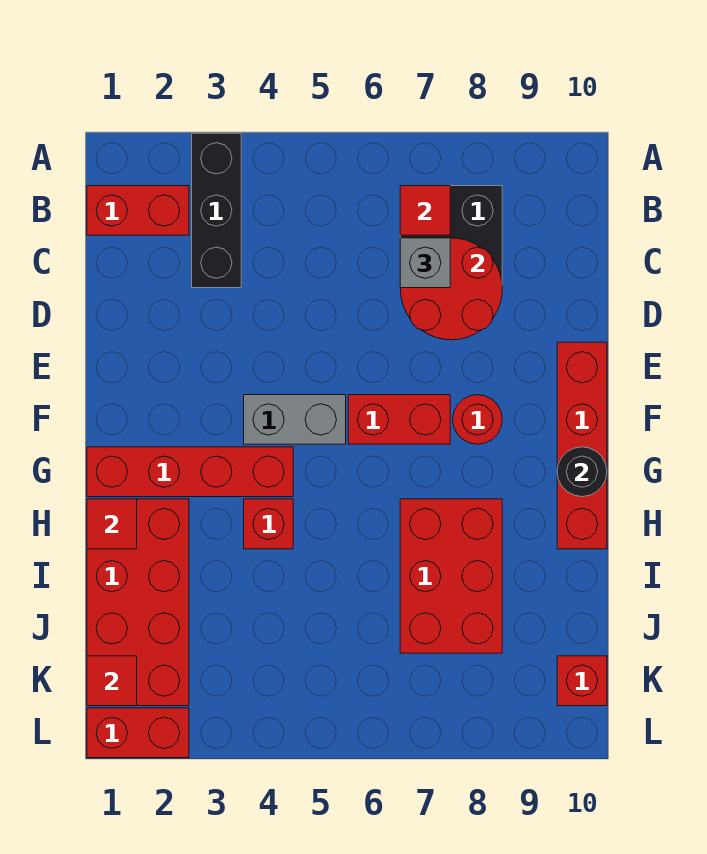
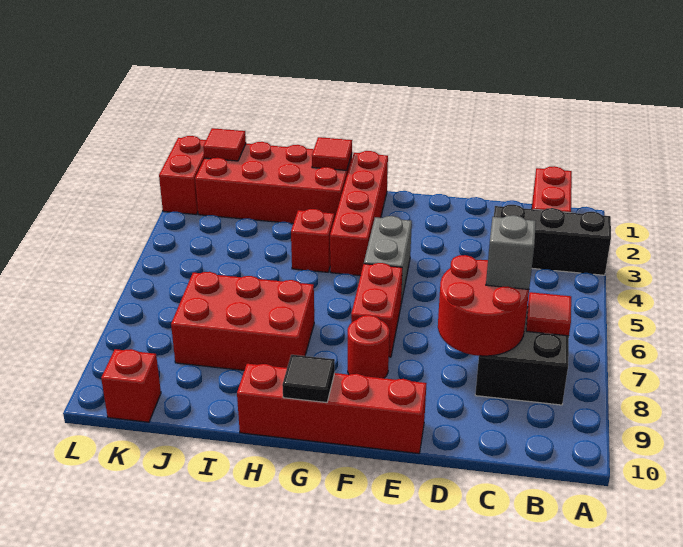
black round brick G10 level 2 -> black tile G10 level 2

